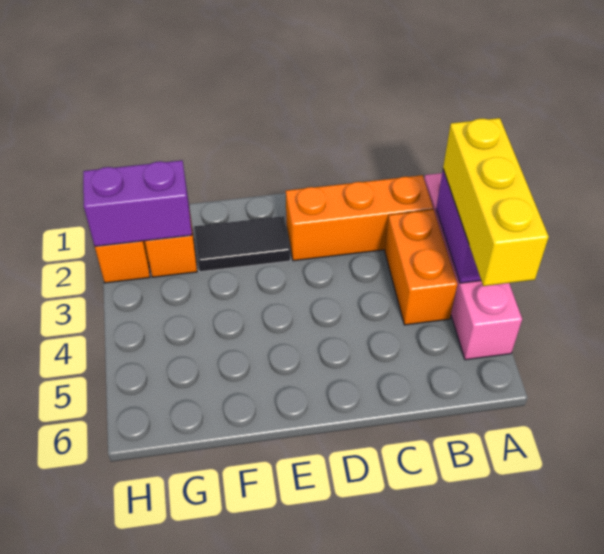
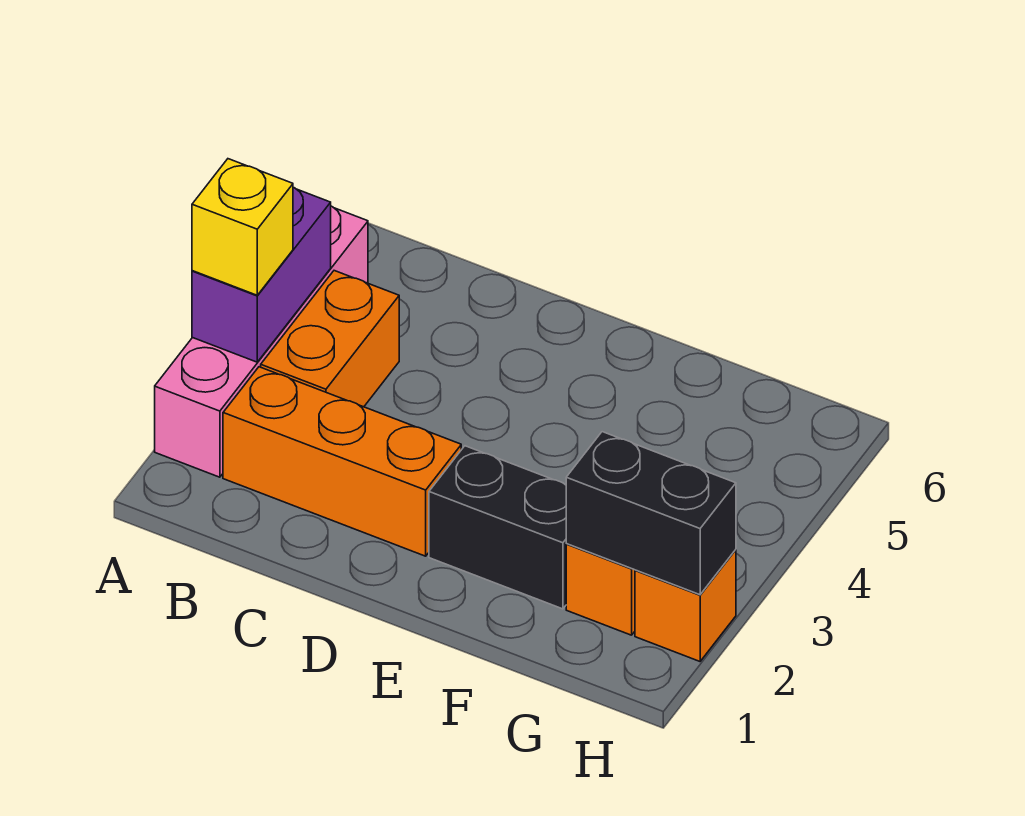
yellow brick A3:A5 level 3 -> yellow brick A3 level 3
black tile E2:F2 level 1 -> black brick E2:F2 level 1
purple brick G2:H2 level 2 -> black brick G2:H2 level 2

